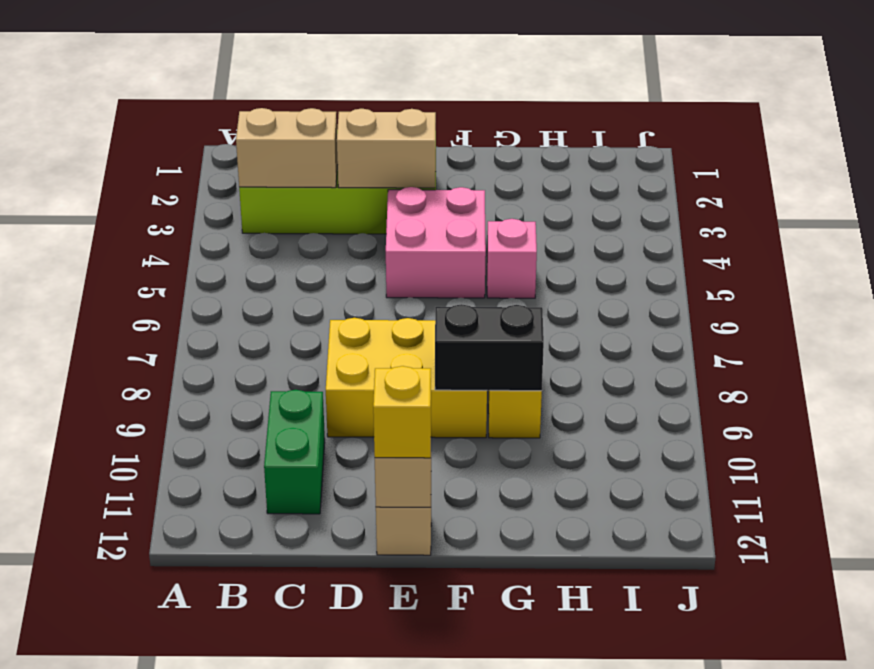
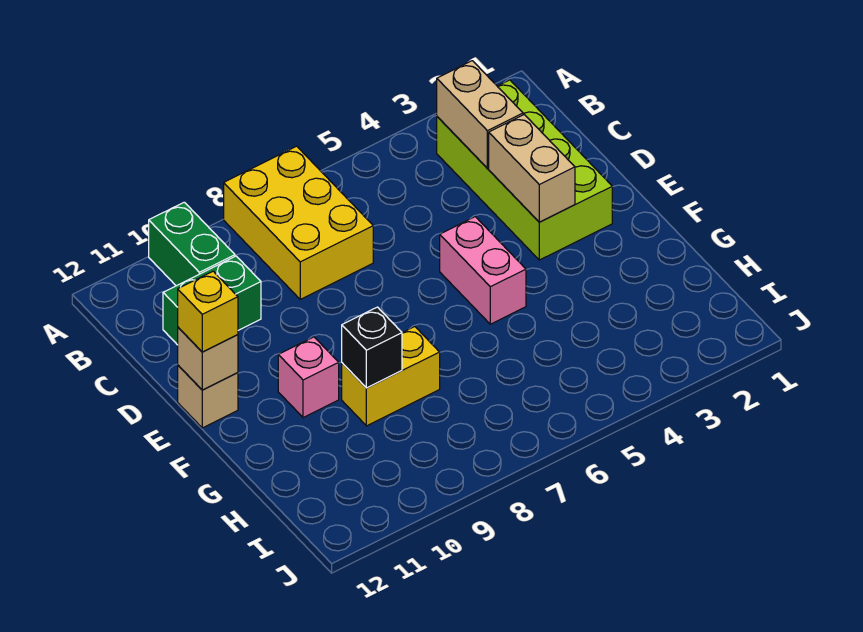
none -> green brick A10:B10 level 1
yellow brick D8:F9 level 1 -> yellow brick A7:C8 level 1
pink brick E4:F5 level 1 -> pink brick E5:F5 level 1
black brick F9:G9 level 2 -> black brick G9 level 2
pink brick G5 level 1 -> pink brick F10 level 1

